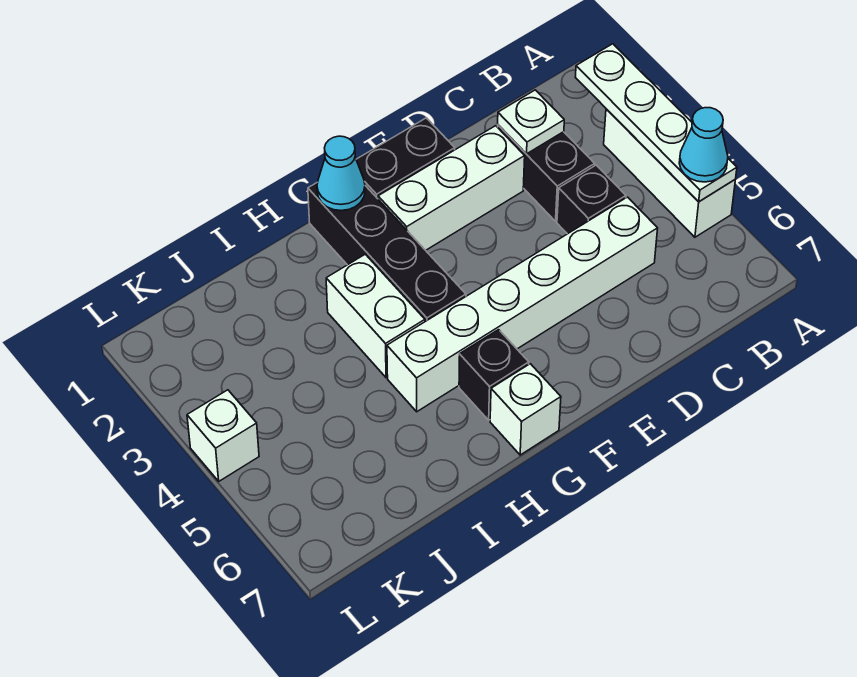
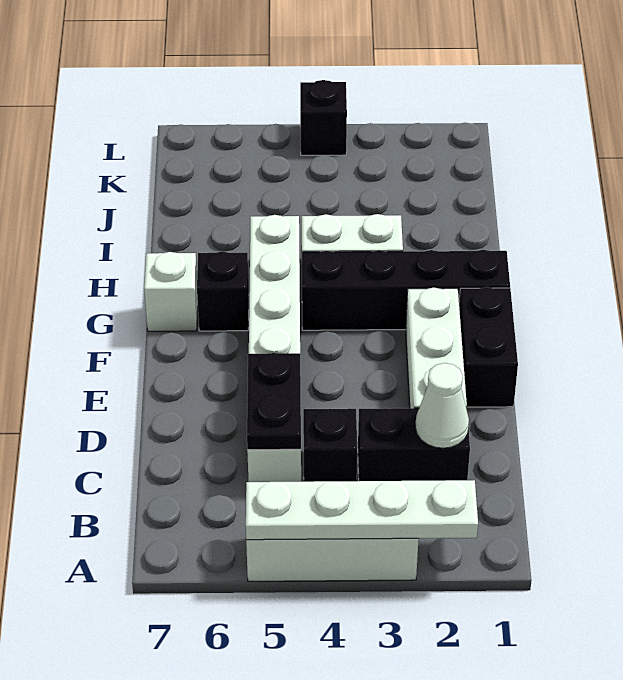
cyan cone A5 level 3 -> none
white plate C2 level 2 -> white cone C2 level 2
none -> black plate C5:D5 level 2
cyan cone G1 level 2 -> none
white brick L4 level 1 -> black brick L4 level 1

